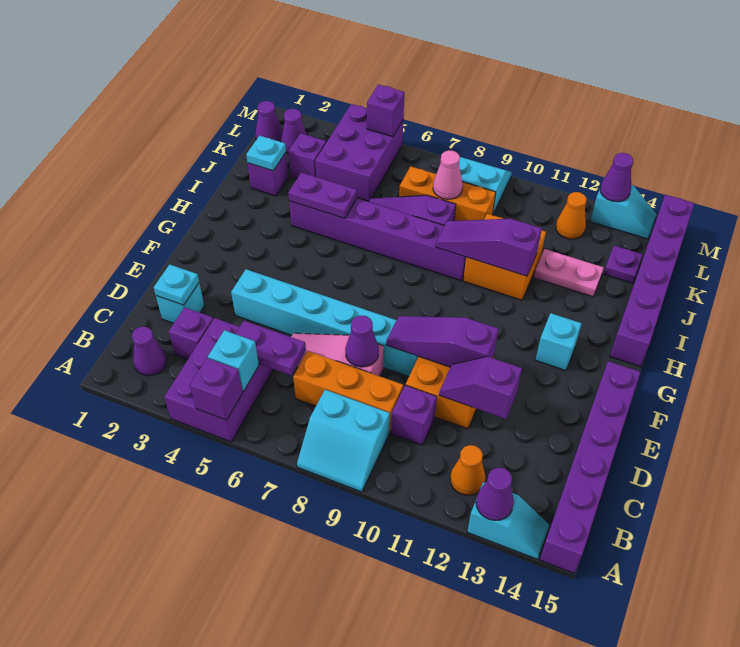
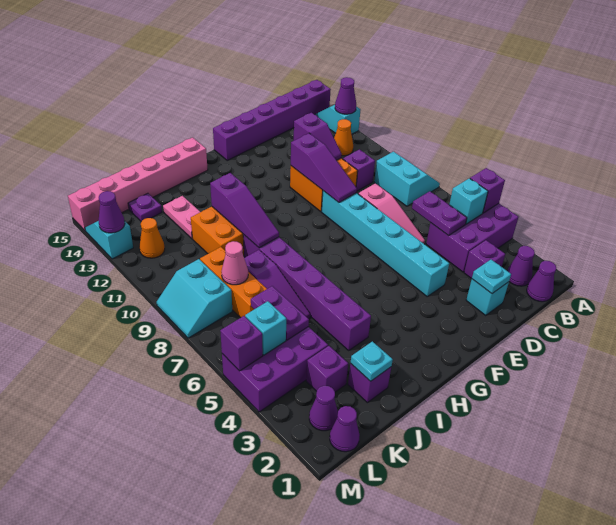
orange brick C7:C9 level 1 -> none
purple cone D8 level 2 -> purple cone B1 level 1
cyan brick G13 level 1 -> cyan brick L5 level 2
purple brick H15:M15 level 1 -> pink brick H15:M15 level 1
purple plate I4:I5 level 2 -> purple plate K5:K6 level 2

